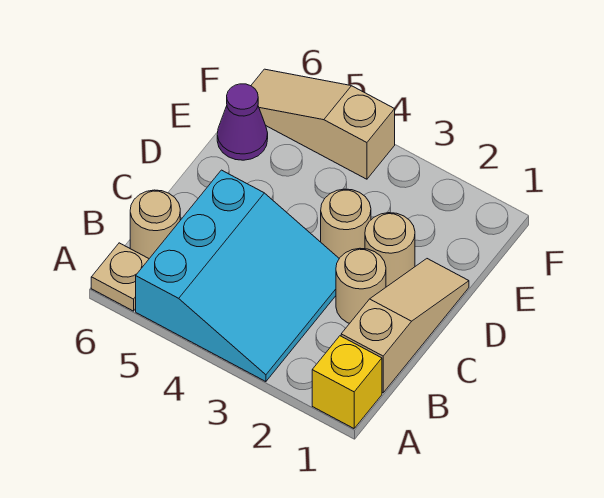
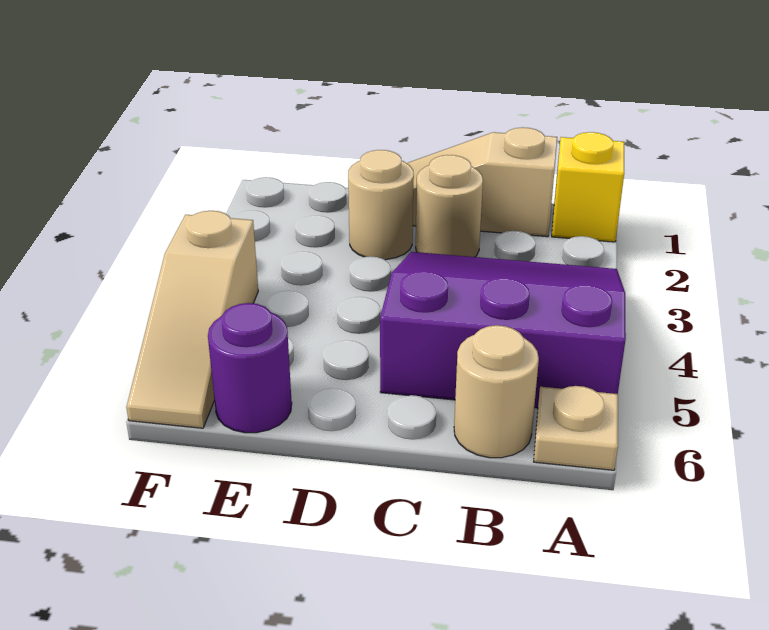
cyan slope A3:C5 level 1 top 5 -> purple slope A3:C5 level 1 top 5
tan round brick D3 level 1 -> none
purple cone E6 level 1 -> purple round brick E6 level 1

